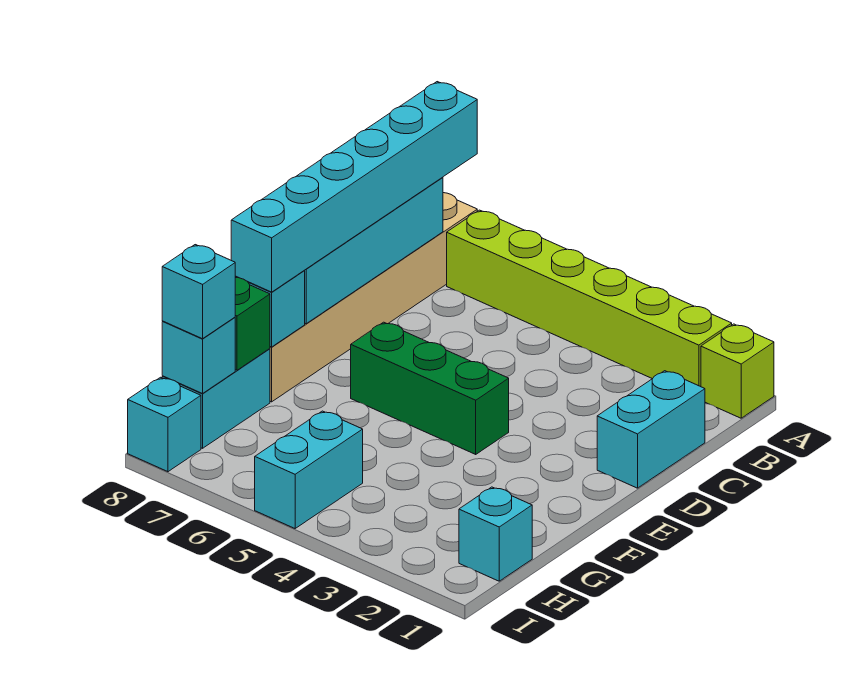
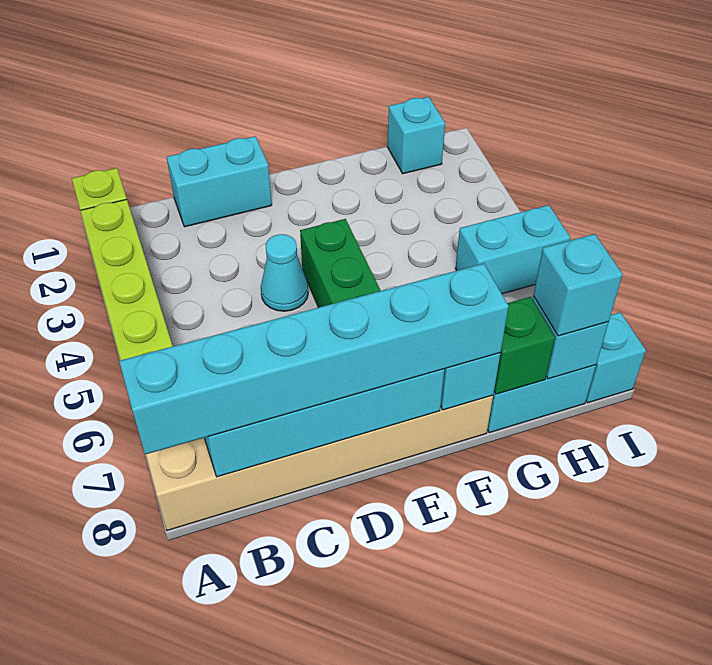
none -> cyan cone D4 level 1

